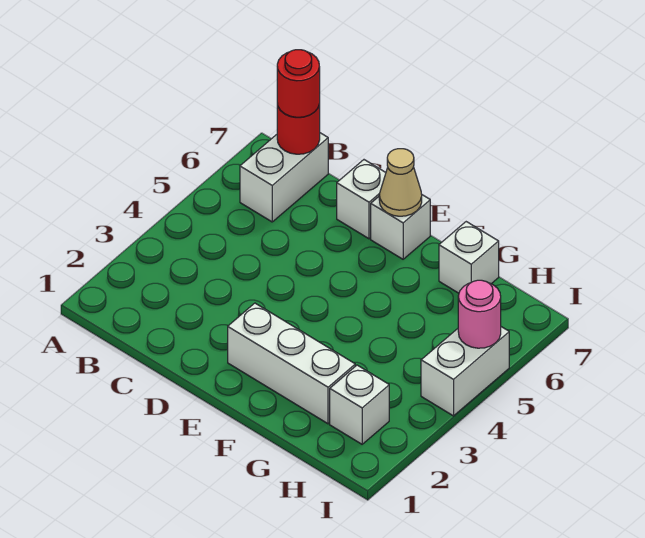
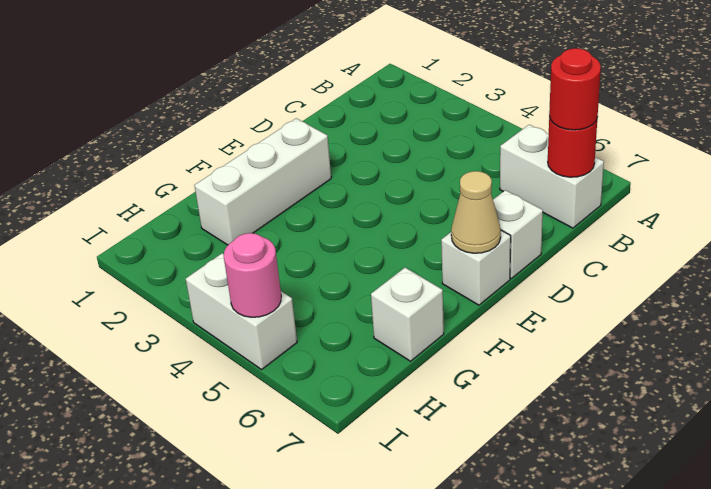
white brick H2 level 1 -> none

